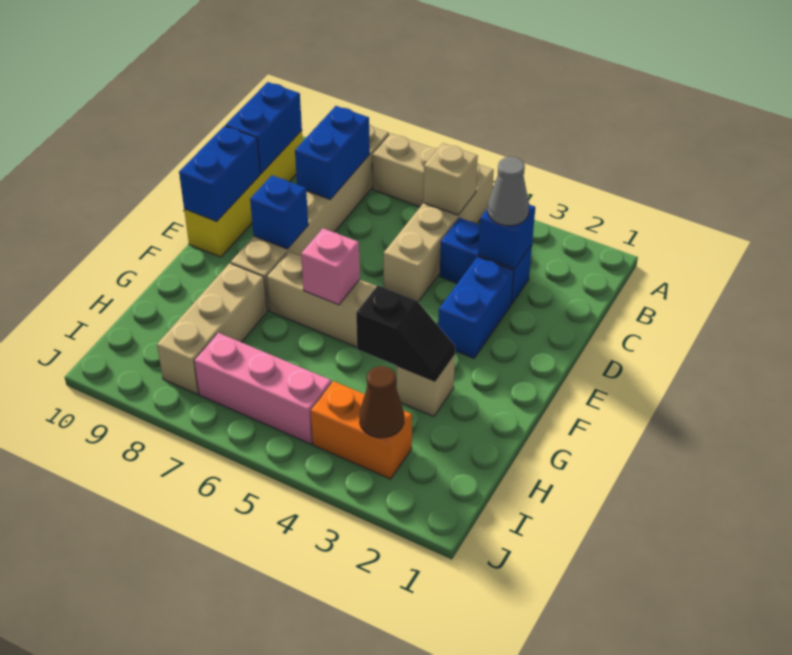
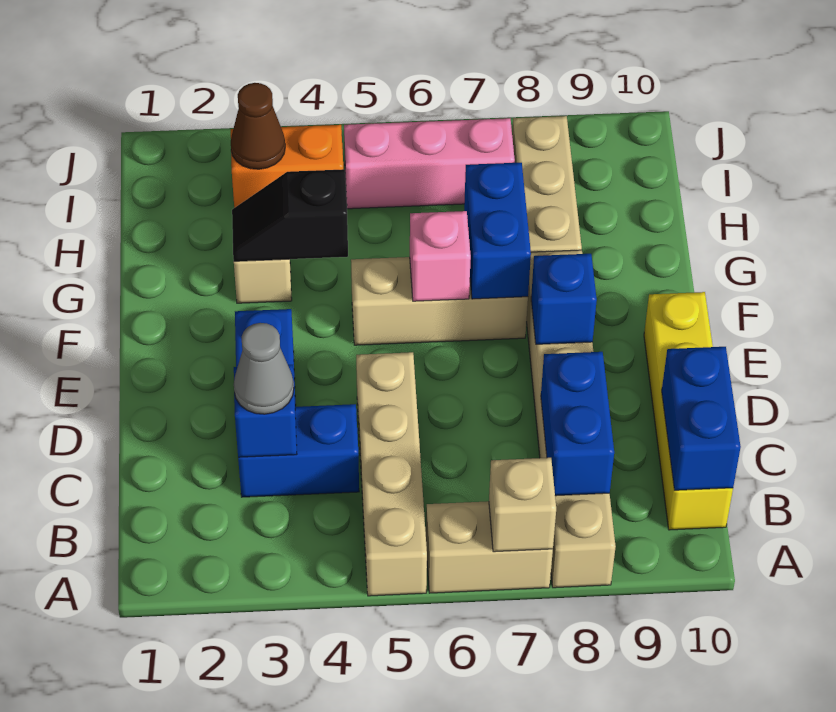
tan brick B5 level 2 -> tan brick A7 level 2
blue brick D10:E10 level 2 -> blue brick F7:G7 level 2

